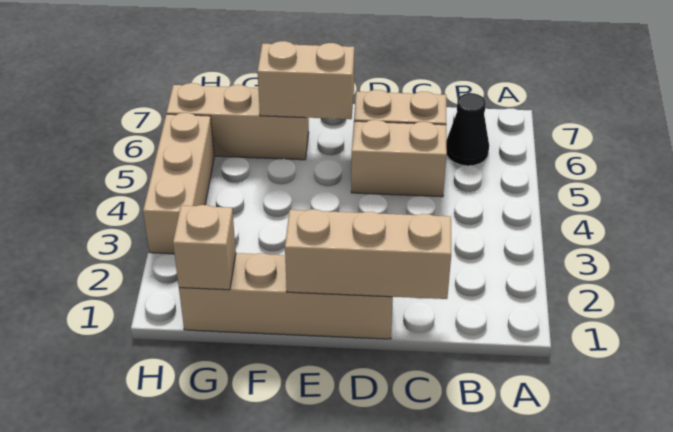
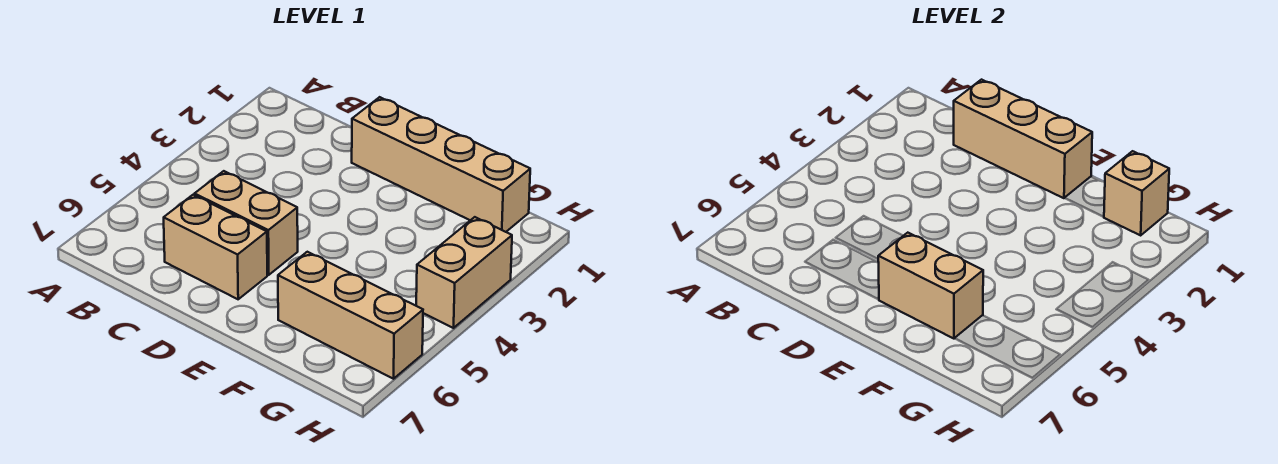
black cone B6 level 1 -> none
tan brick H3:H5 level 1 -> tan brick H3:H4 level 1

